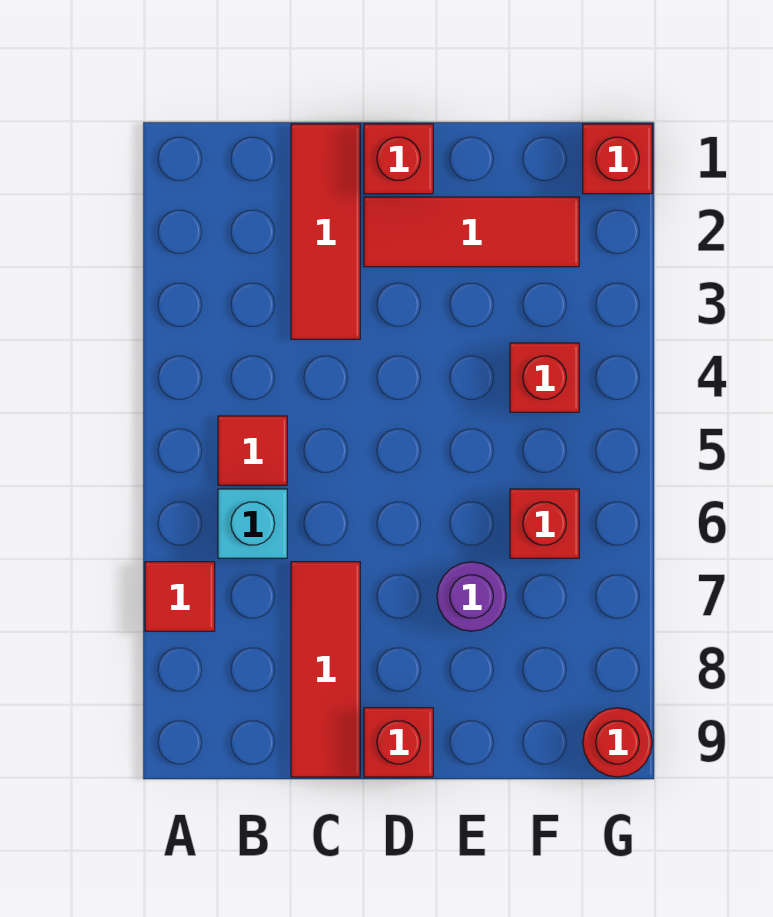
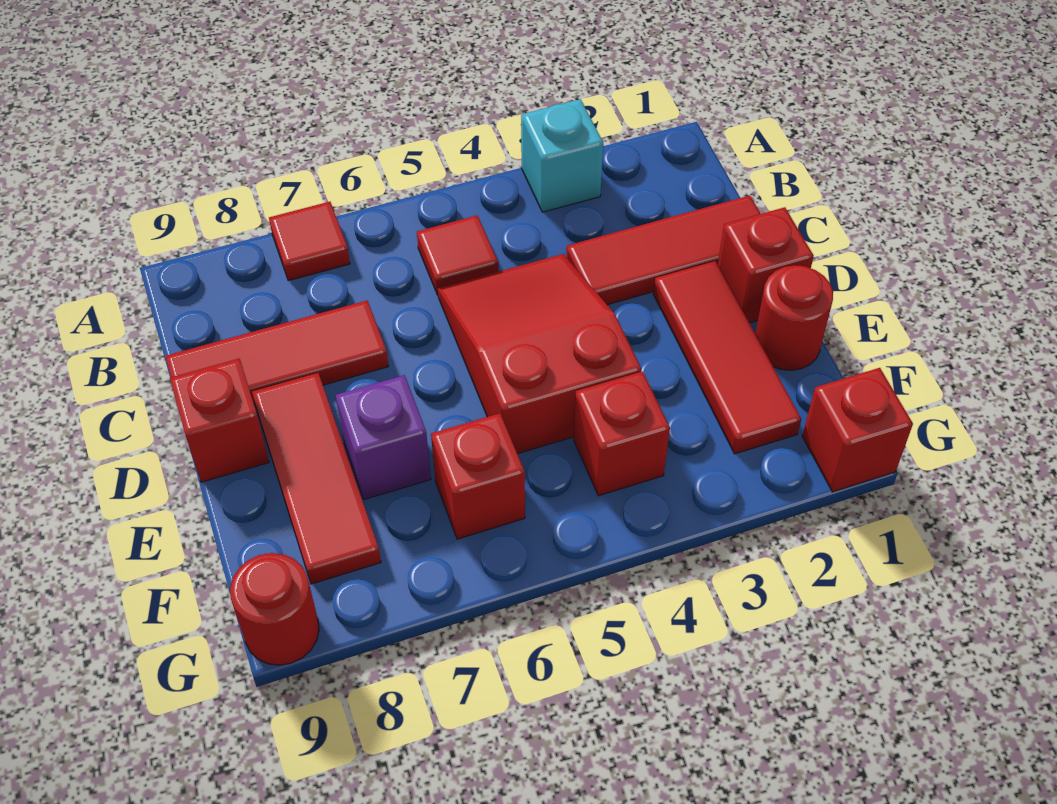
cyan brick B6 level 1 -> cyan brick A3 level 1
none -> red slope C4:E5 level 1 top E
none -> red tile D8:F8 level 1
none -> red round brick E1 level 1
purple round brick E7 level 1 -> purple brick E7 level 1

